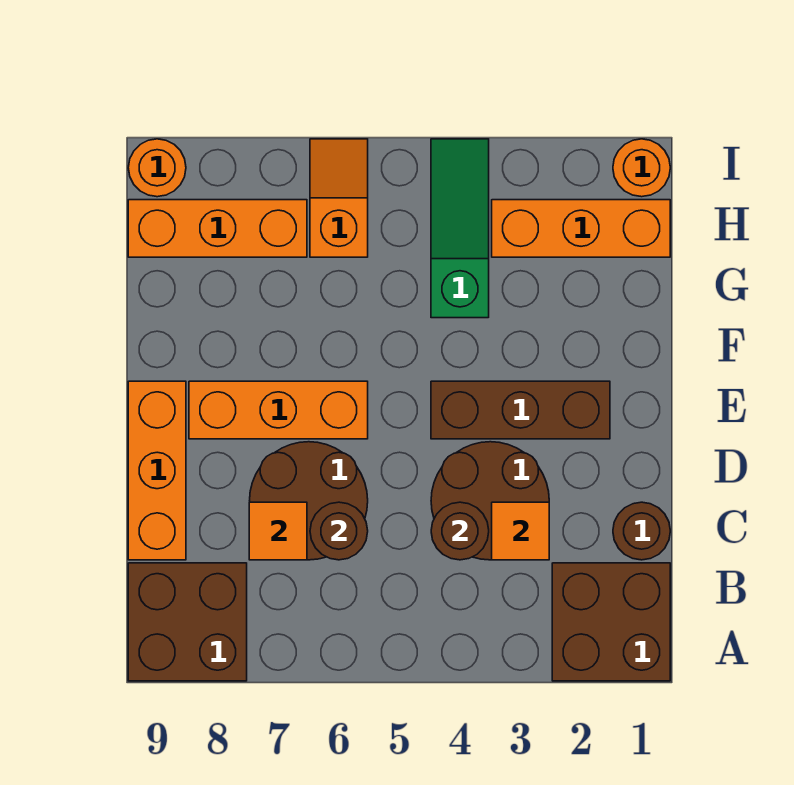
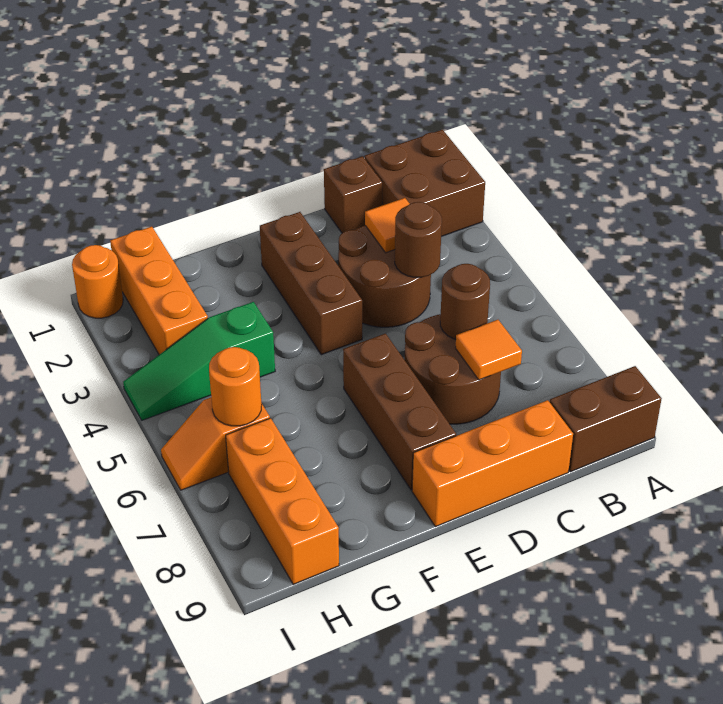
brown brick A8:B9 level 1 -> brown brick A9:B9 level 1
brown round brick C1 level 1 -> brown brick C1 level 1
orange brick E6:E8 level 1 -> brown brick E6:E8 level 1
orange round brick I9 level 1 -> orange round brick H6 level 2

